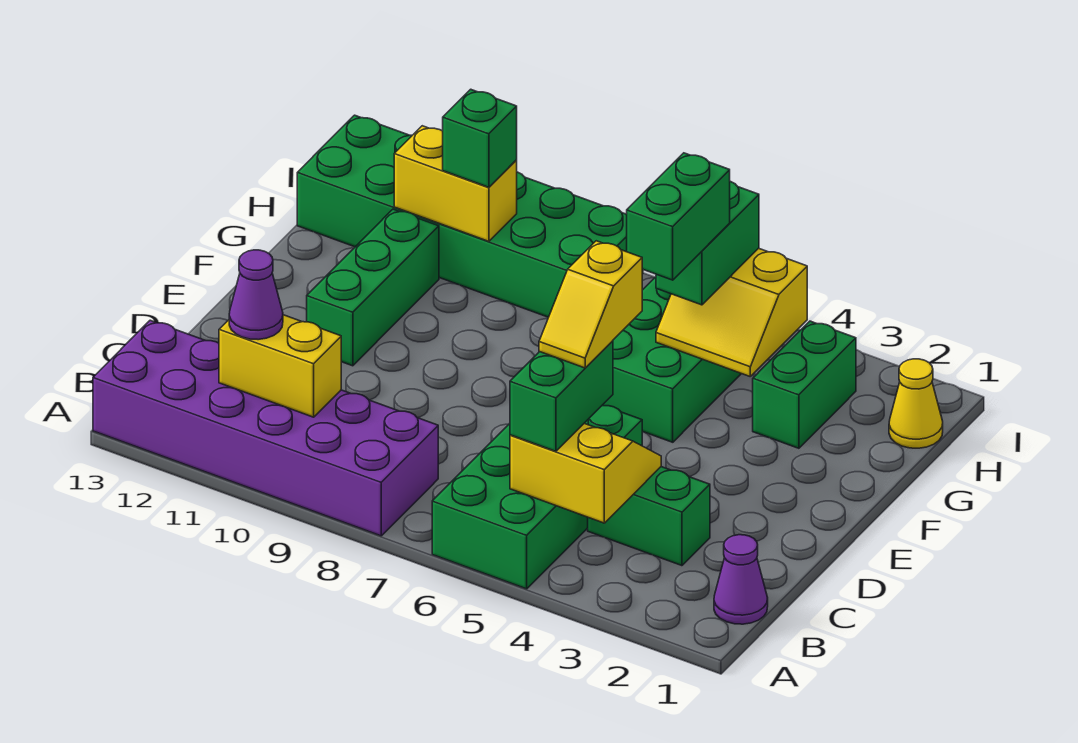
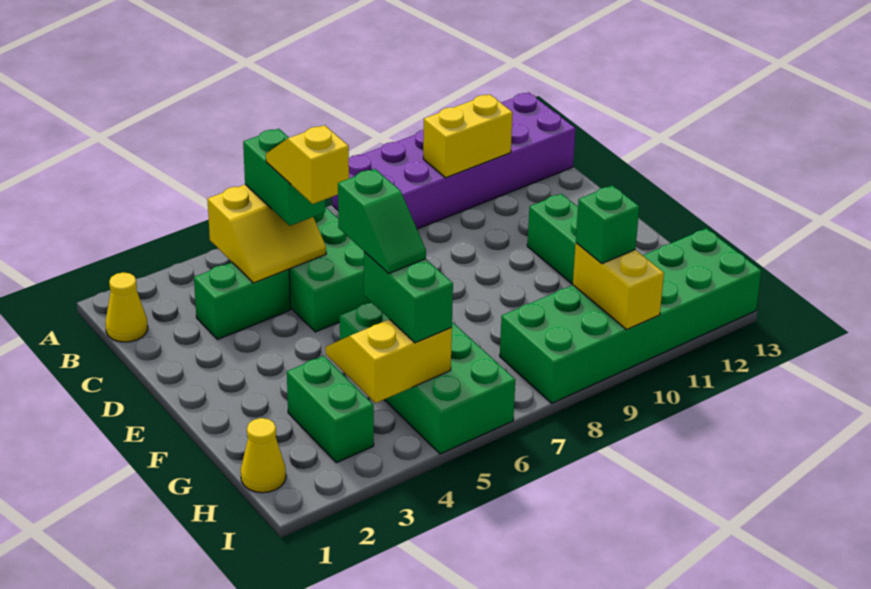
purple cone B1 level 1 -> yellow cone B1 level 1
purple cone B11 level 3 -> none
green brick F5:G5 level 4 -> green slope F5:G5 level 4 top F
yellow brick H10:H11 level 2 -> yellow brick H10:I10 level 2

